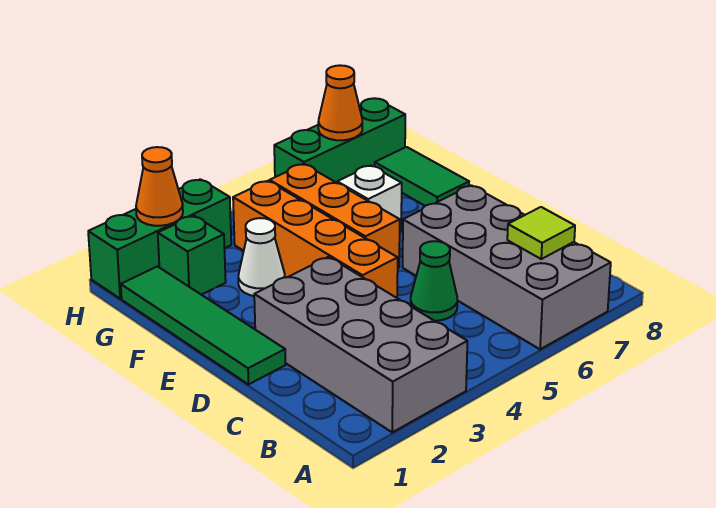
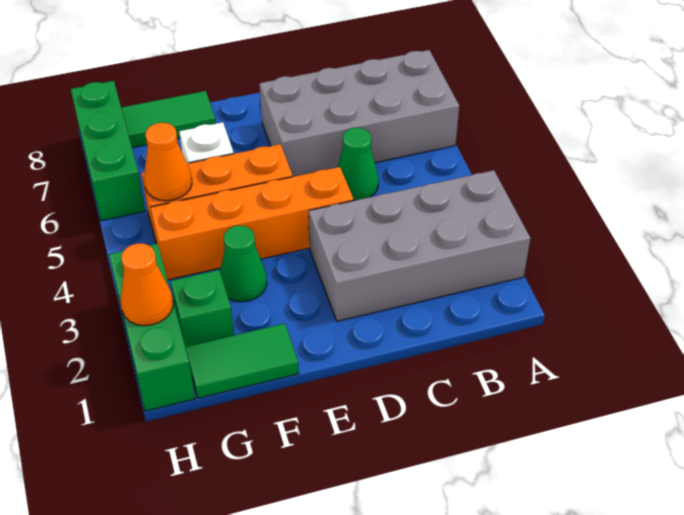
lime tile B7 level 2 -> none
green tile D1:G1 level 1 -> green tile F1:G1 level 1
white cone F3 level 1 -> green cone F3 level 1
orange cone H7 level 2 -> orange cone G5 level 2

